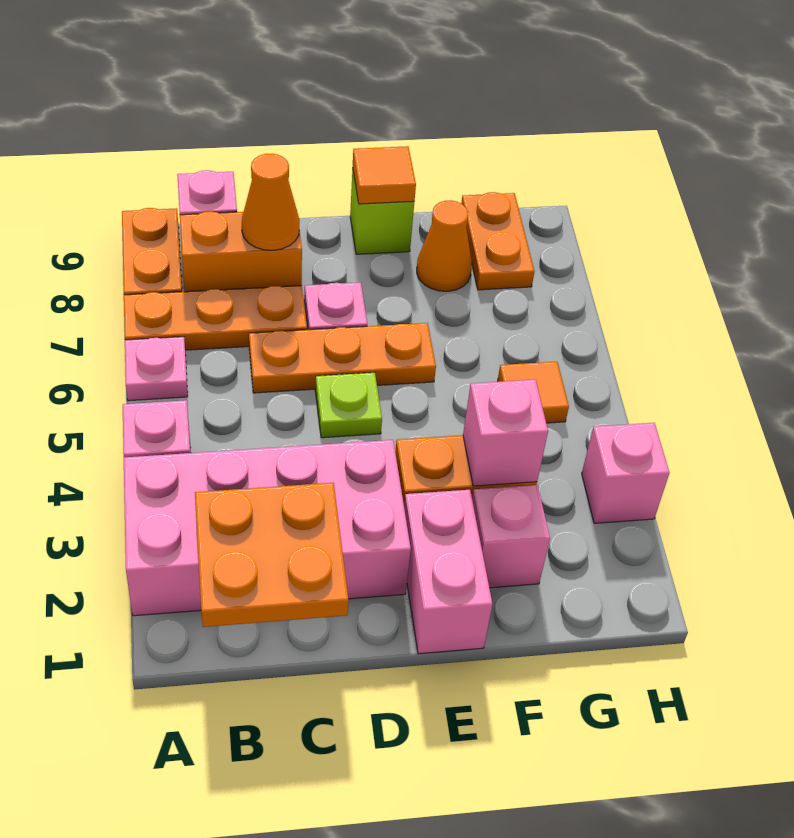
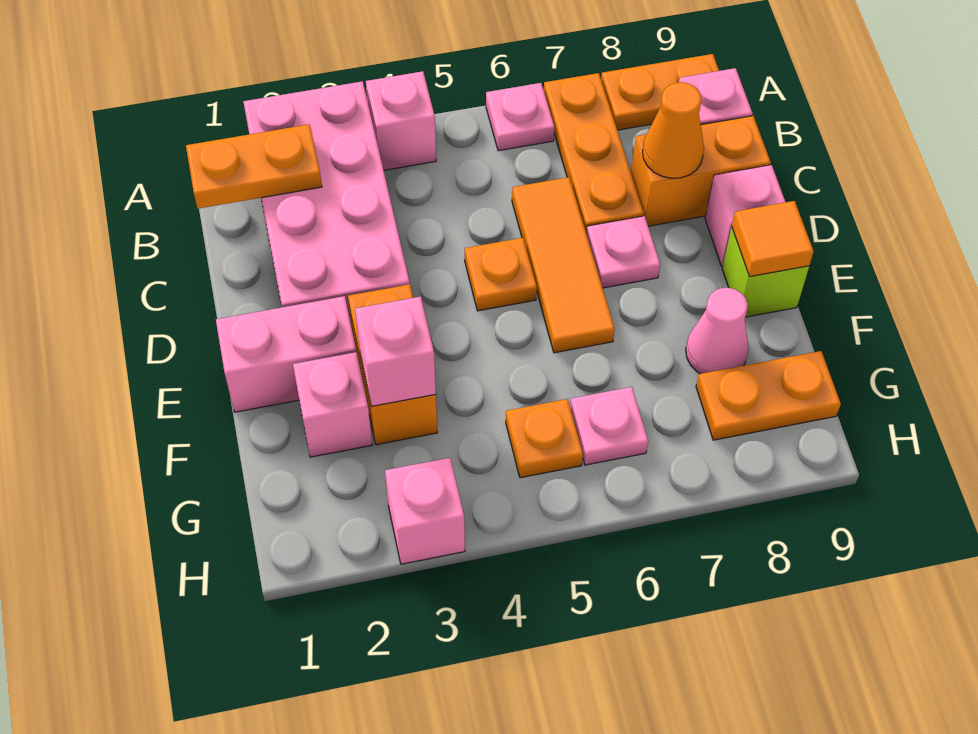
orange plate B1:C2 level 2 -> orange plate B1:B2 level 2
orange brick B8:C8 level 1 -> orange brick C8:C9 level 1
orange plate C6:E6 level 1 -> orange tile C6:E6 level 1
lime plate D5 level 1 -> orange plate D5 level 1
none -> pink brick D9 level 1
orange cone F8 level 1 -> pink cone F8 level 1
orange tile G5 level 1 -> orange plate G5 level 1
none -> pink plate G6 level 1

